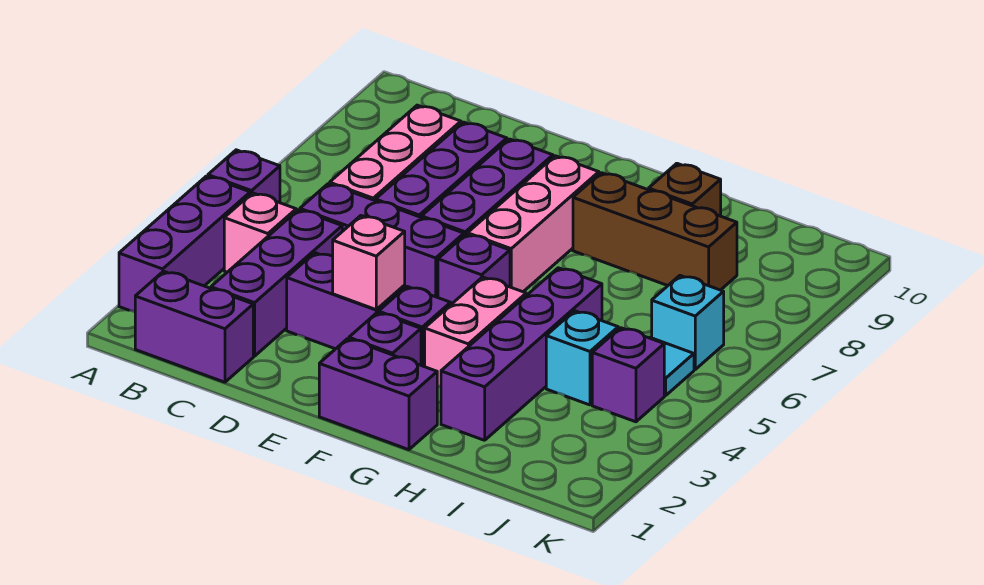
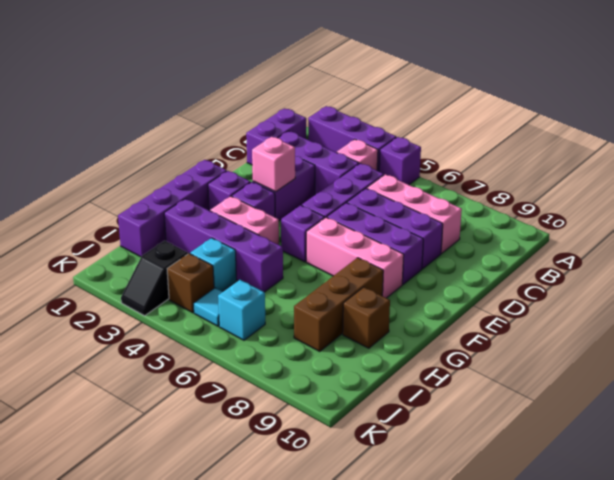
purple brick F1:G1 level 1 -> purple brick F1:I1 level 1
none -> black slope J3:K3 level 1 top J
purple brick J4 level 1 -> brown brick J4 level 1

